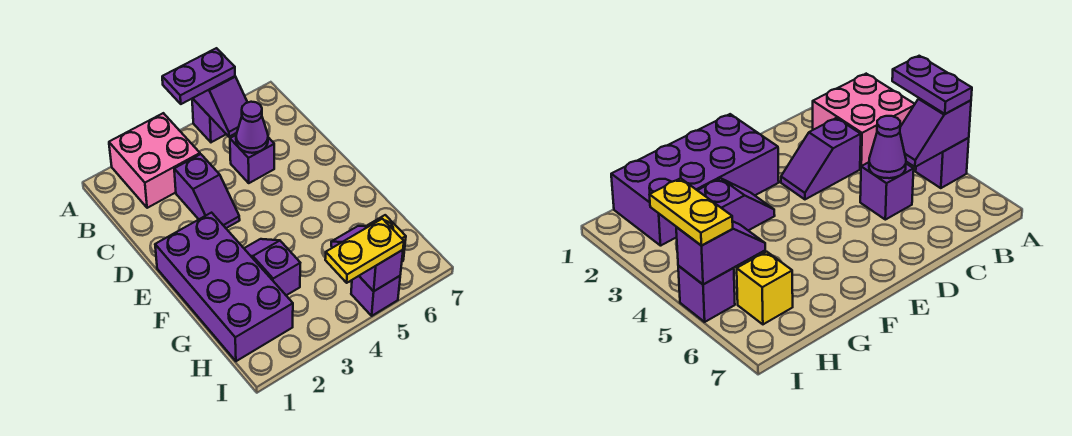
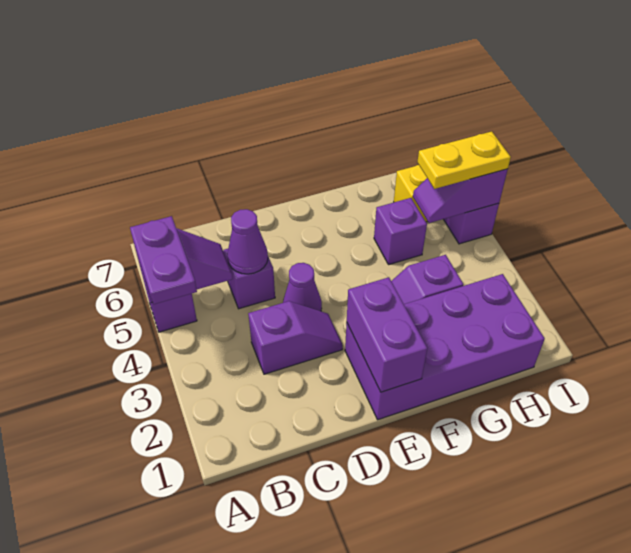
pink brick A2:B3 level 1 -> none
none -> purple cone D4 level 1
none -> purple brick E1:E2 level 2
none -> purple brick G5 level 1
yellow plate I4:I5 level 3 -> yellow plate H5:I5 level 3

